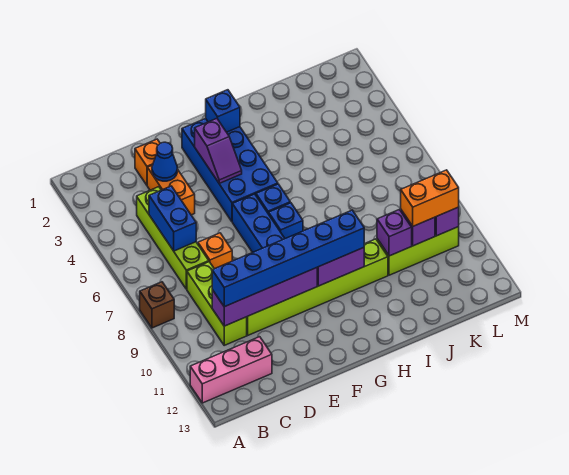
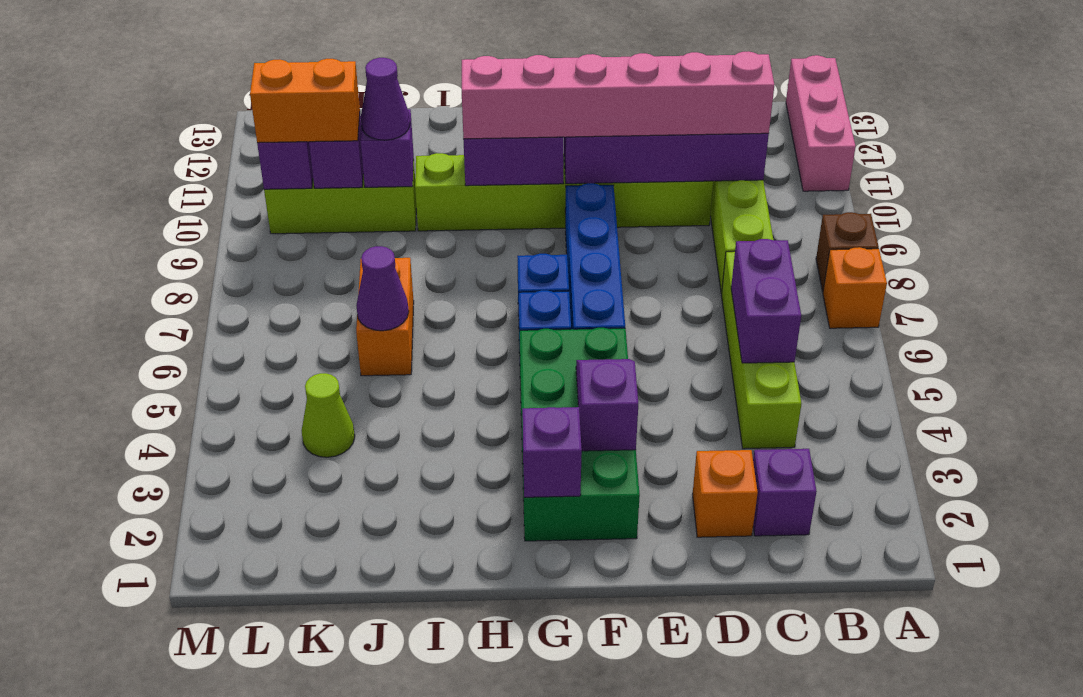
pink brick A12:C12 level 1 -> pink brick A11:A13 level 1
none -> purple brick C2 level 1
blue brick C5:C6 level 2 -> purple brick C5:C6 level 2
blue brick C10:H10 level 3 -> pink brick C10:H10 level 3
orange brick D3:D4 level 1 -> orange brick J6:J7 level 1
blue cone D3 level 2 -> none
orange brick D7 level 1 -> orange brick A7 level 1
blue brick F2:G5 level 1 -> green brick F2:G5 level 1
blue brick G2 level 2 -> purple brick G2 level 2
none -> purple cone J6 level 2
none -> purple cone J10 level 3
none -> lime cone K4 level 1

